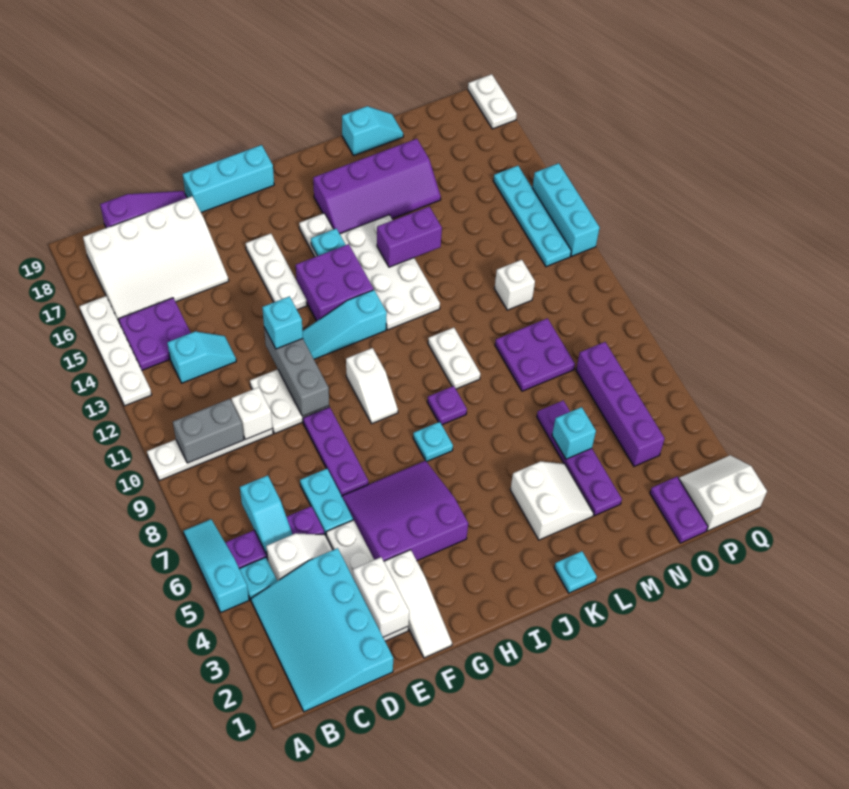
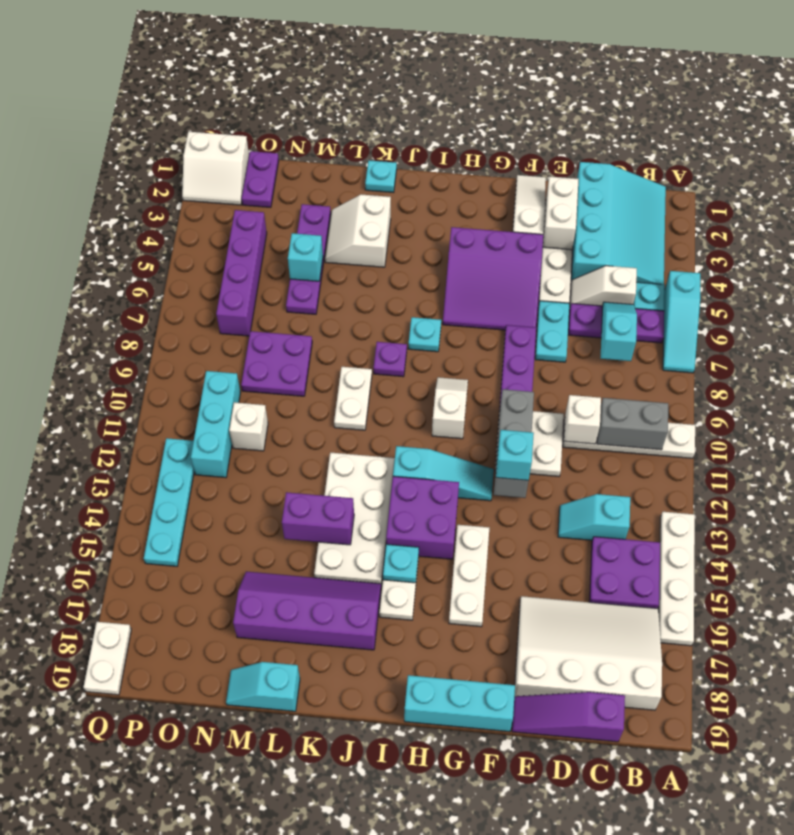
cyan brick Q12:Q14 level 1 -> cyan brick O10:O12 level 1

